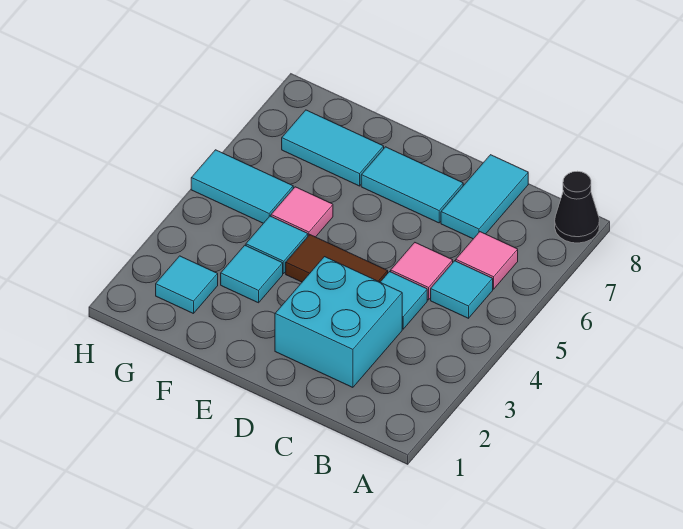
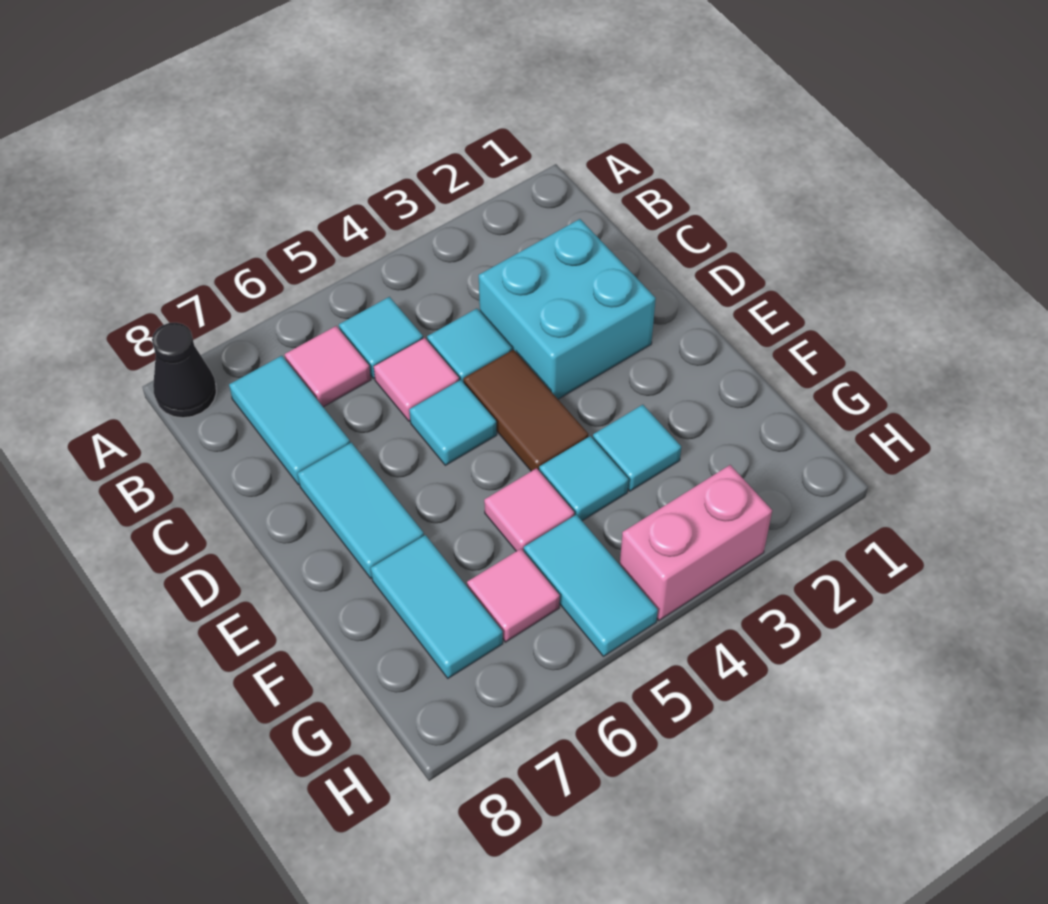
cyan tile C7:C8 level 1 -> cyan tile B7:C7 level 1
cyan tile G2 level 1 -> cyan tile D5 level 1
none -> pink tile G6 level 1
none -> pink brick H3:H4 level 1

